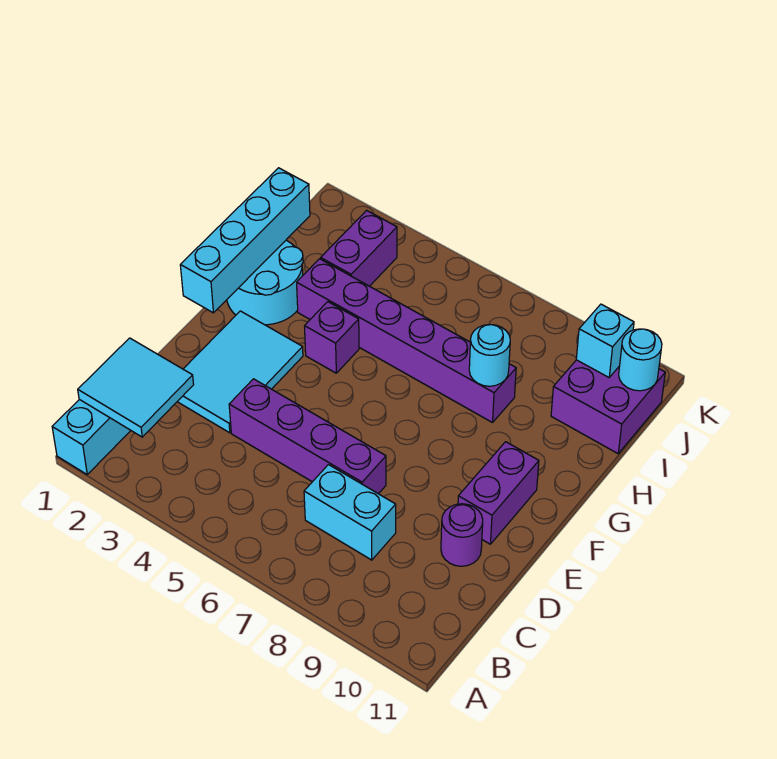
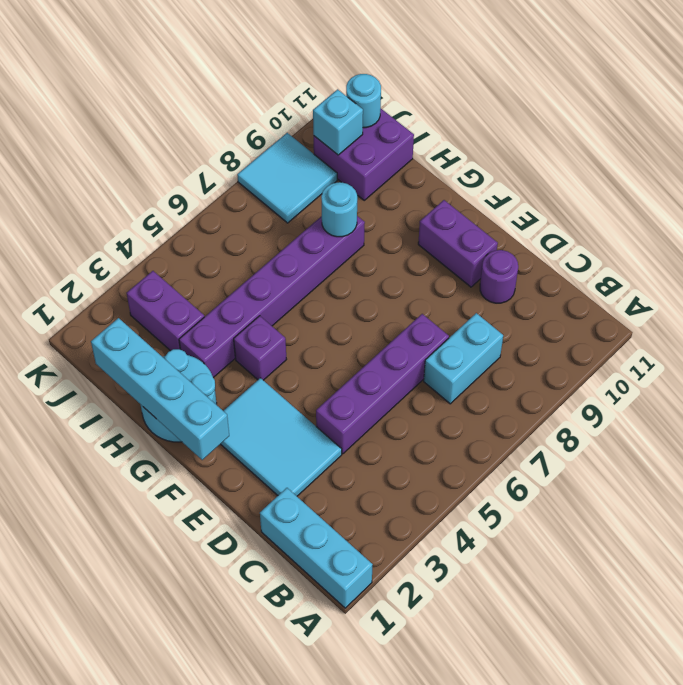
cyan tile B1:C2 level 2 -> cyan tile J8:K9 level 1

